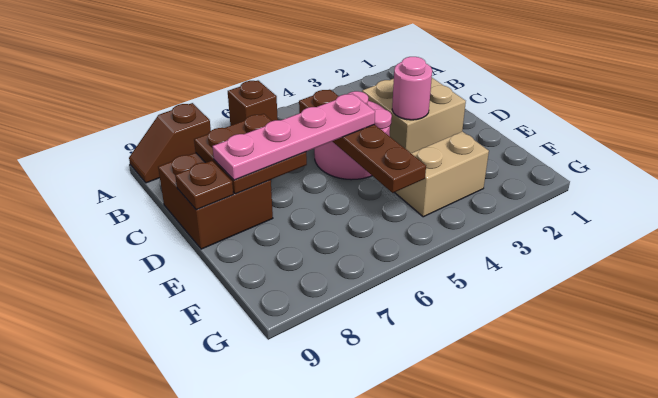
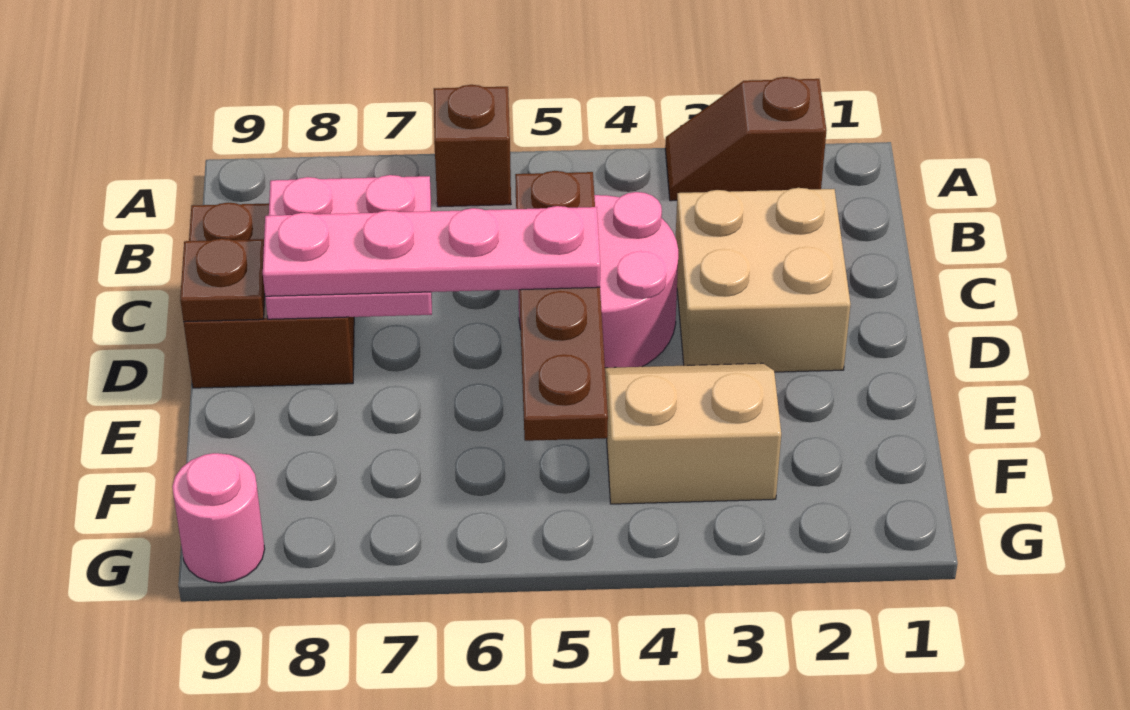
brown slope A8:A9 level 1 top 8 -> brown slope A2:A3 level 1 top 2
brown plate C7:D8 level 2 -> pink plate C7:D8 level 2
pink round brick D3 level 2 -> pink round brick G9 level 1

